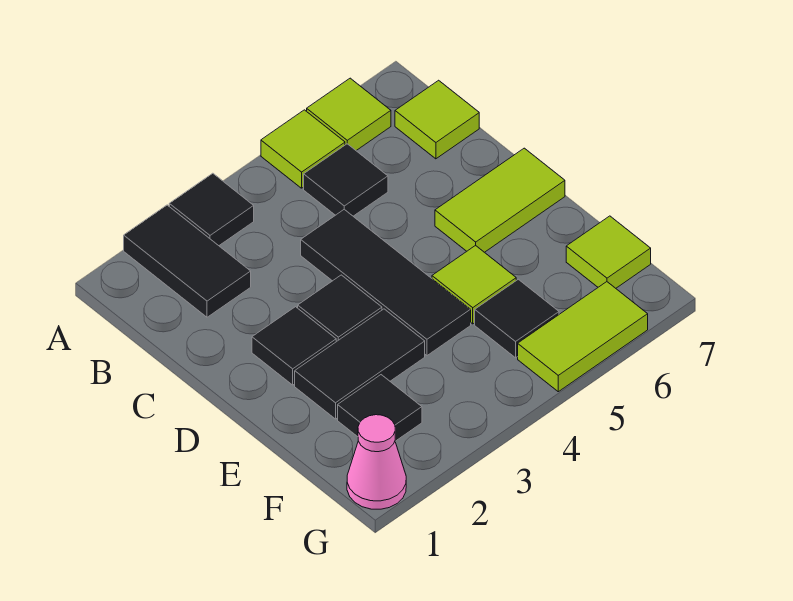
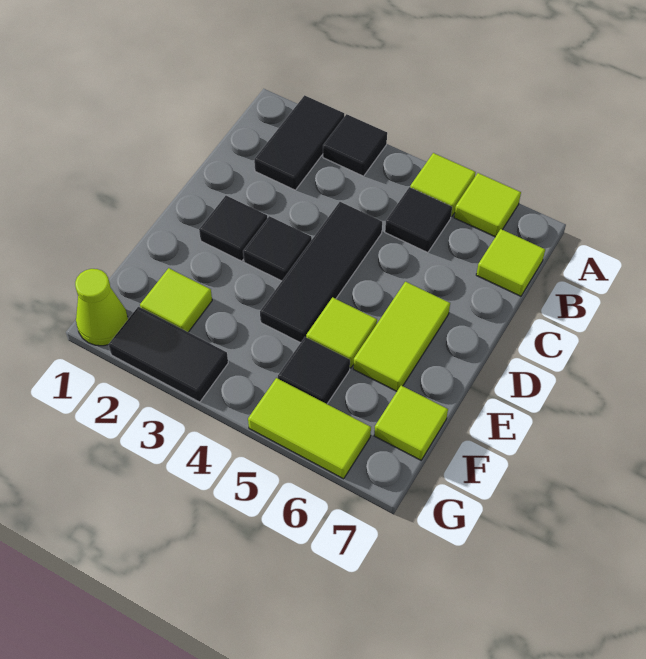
lime tile D6:D7 level 1 -> lime tile D6:E6 level 1
black tile E2:E3 level 1 -> black tile G2:G3 level 1
black tile F2 level 1 -> lime tile F2 level 1
pink cone G1 level 1 -> lime cone G1 level 1

